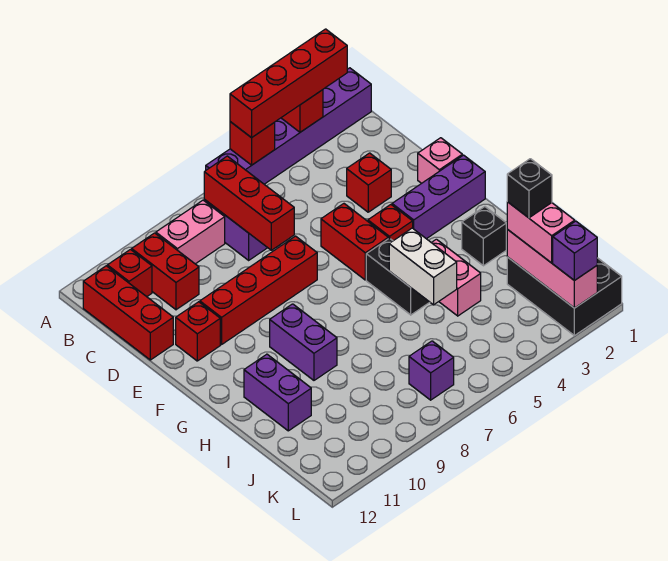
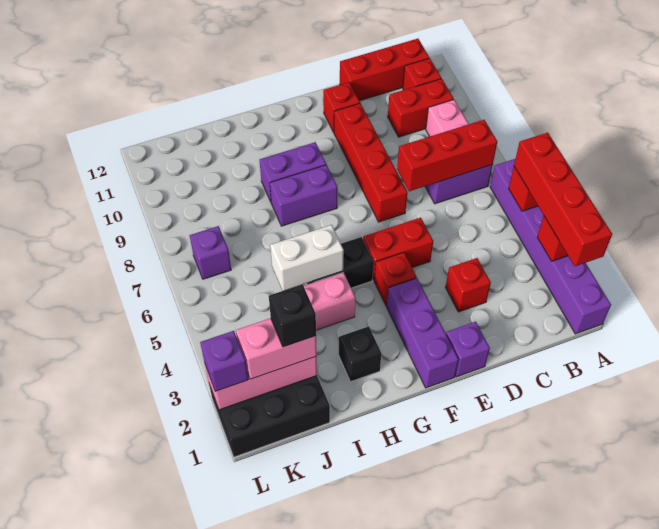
pink brick E1 level 1 -> purple brick E1 level 1
purple brick H11:I11 level 1 -> purple brick G8:H8 level 1

